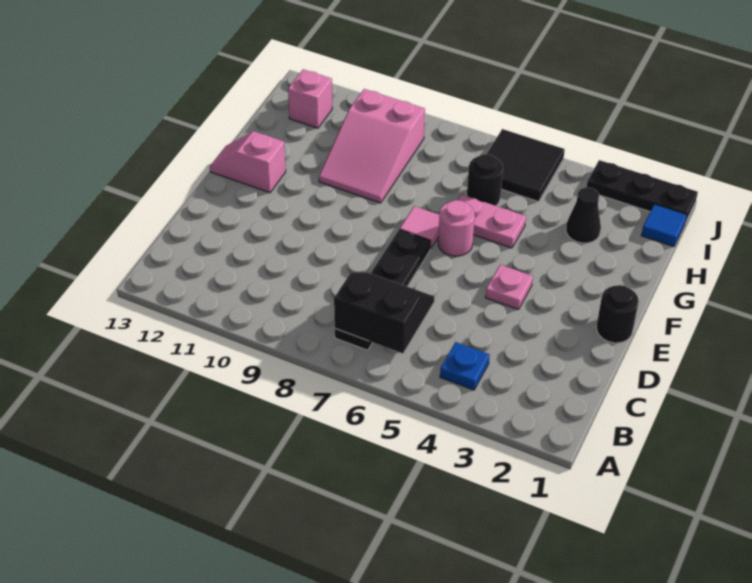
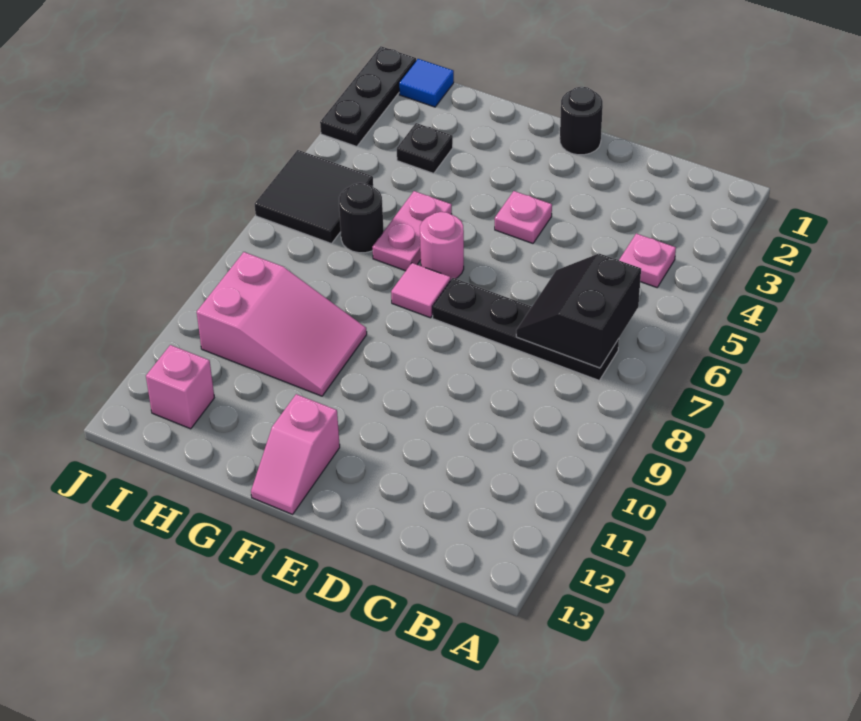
blue plate B4 level 1 -> pink plate B4 level 1
black cone H3 level 1 -> black plate H3 level 1

